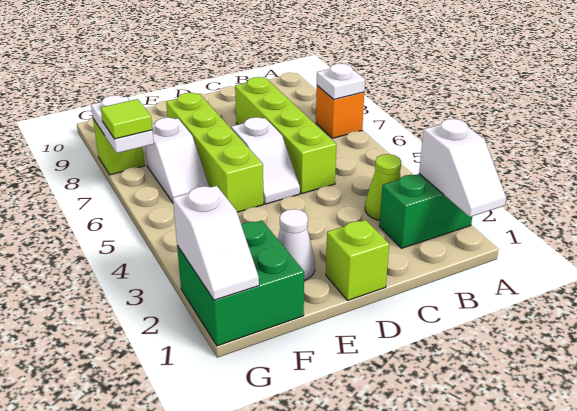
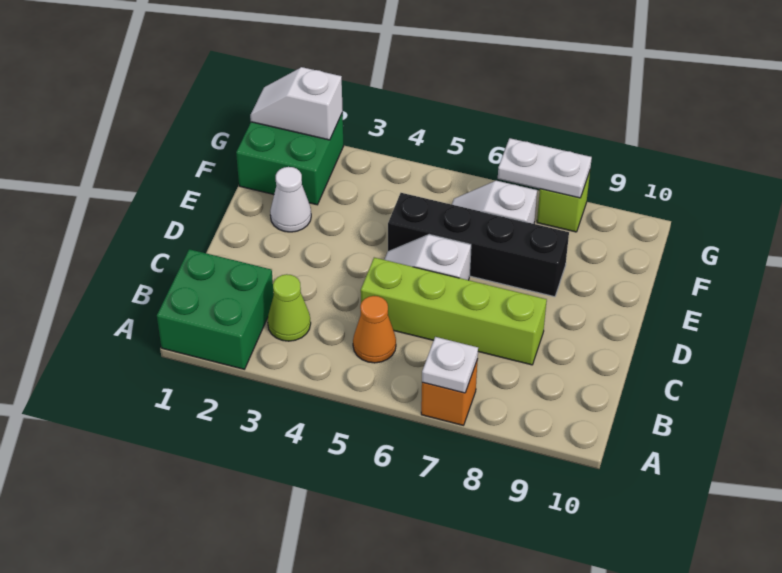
white slope A1:A2 level 2 top 2 -> none
green brick A2:B2 level 1 -> green brick A1:B2 level 1
none -> orange cone B5 level 1
lime brick D1 level 1 -> none
lime brick E5:E8 level 1 -> black brick E5:E8 level 1
lime tile G7 level 3 -> none

